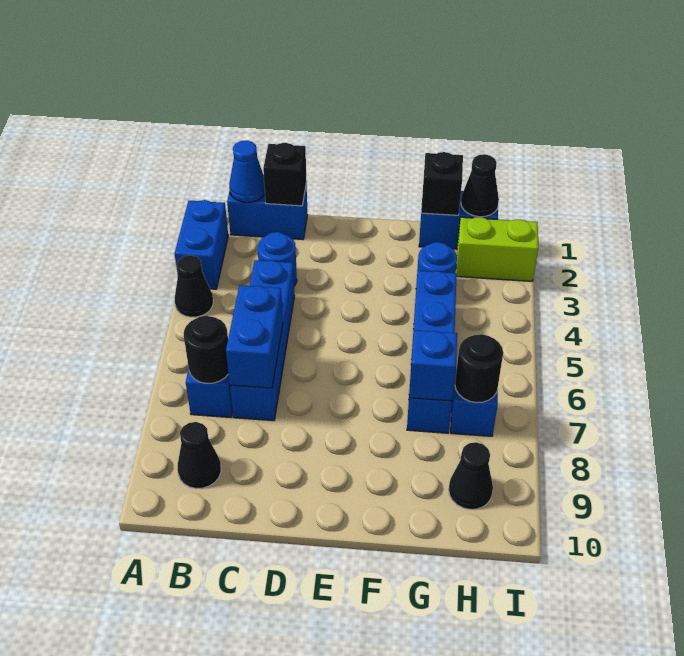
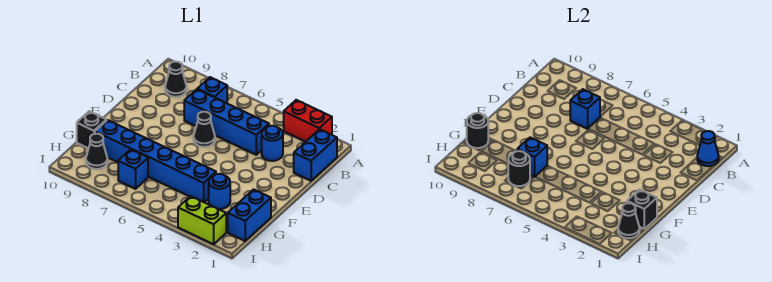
blue brick A2:A3 level 1 -> red brick A2:A3 level 1
black cone A4 level 1 -> black cone D6 level 1
black round brick B7 level 2 -> black round brick G10 level 2
black brick C1 level 2 -> black brick G10 level 1
blue brick C6:C7 level 2 -> blue brick C7 level 2
blue brick G4:G7 level 1 -> blue brick G4:G9 level 1
lime brick H2:I2 level 1 -> lime brick I2:I3 level 1

